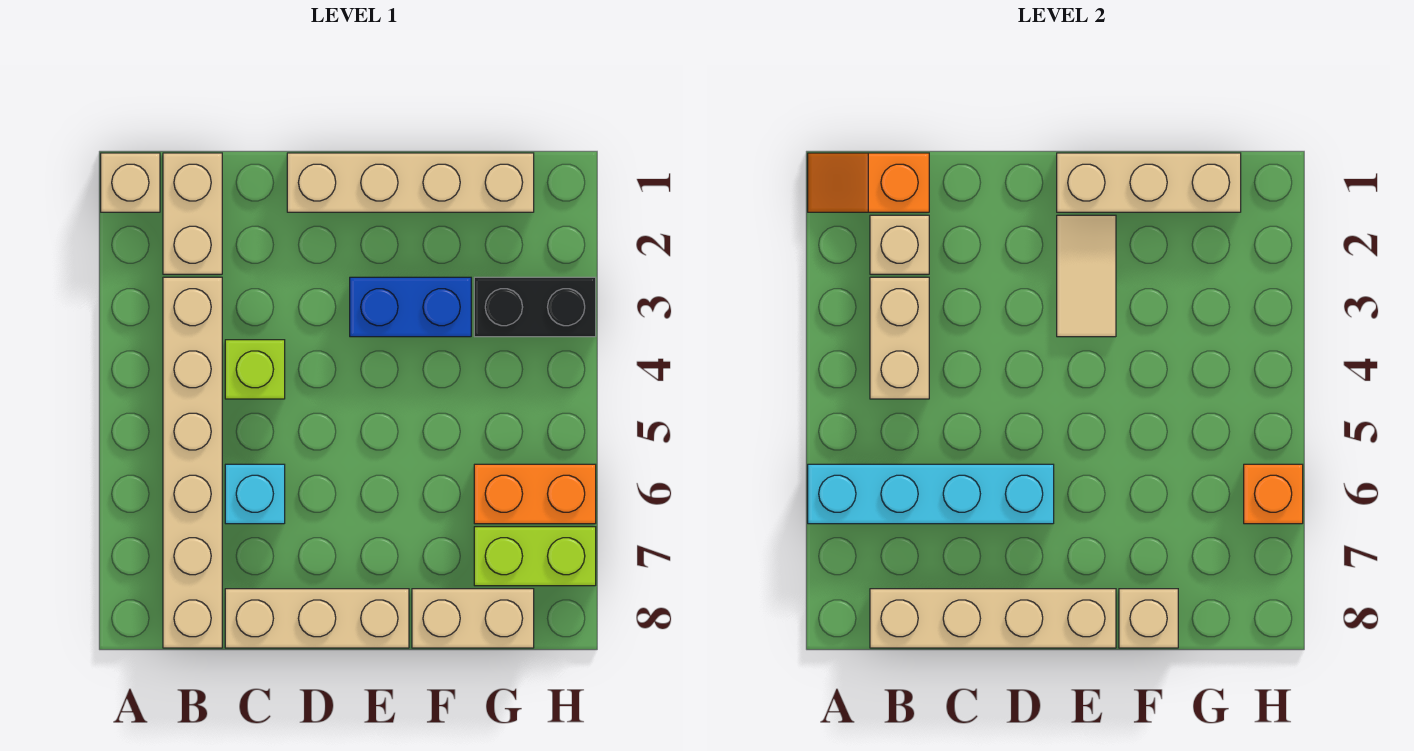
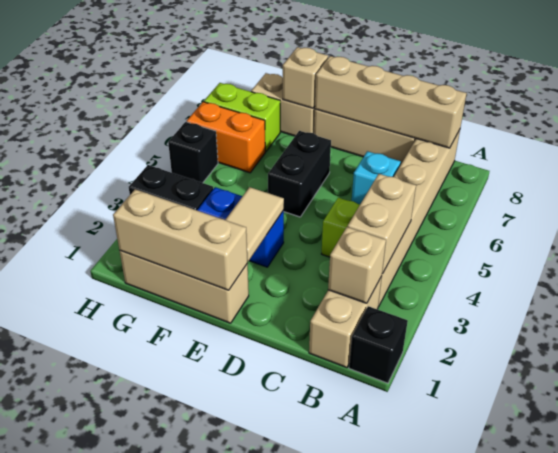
tan brick A1 level 1 -> black brick A1 level 1
orange slope A1:B1 level 2 top B -> none
cyan brick A6:D6 level 2 -> none
tan brick D1:G1 level 1 -> tan brick E1:G1 level 1
none -> black brick E5:E6 level 1
none -> black brick H5 level 1
orange brick H6 level 2 -> none

